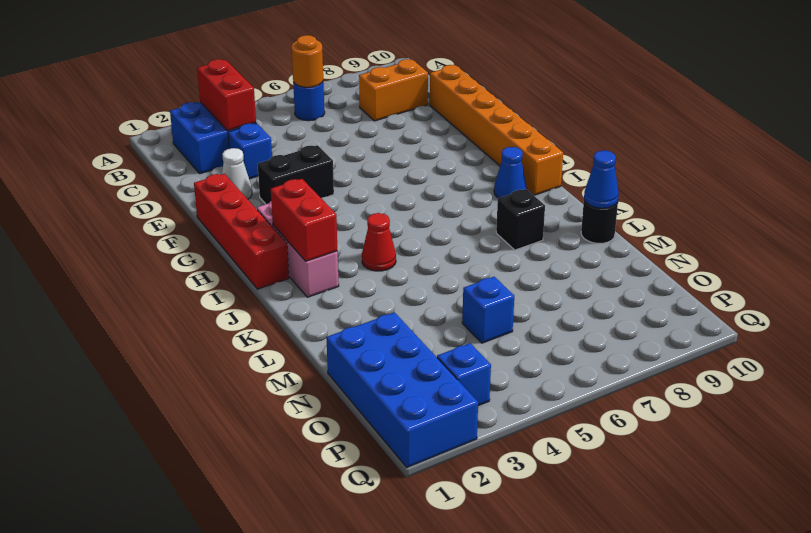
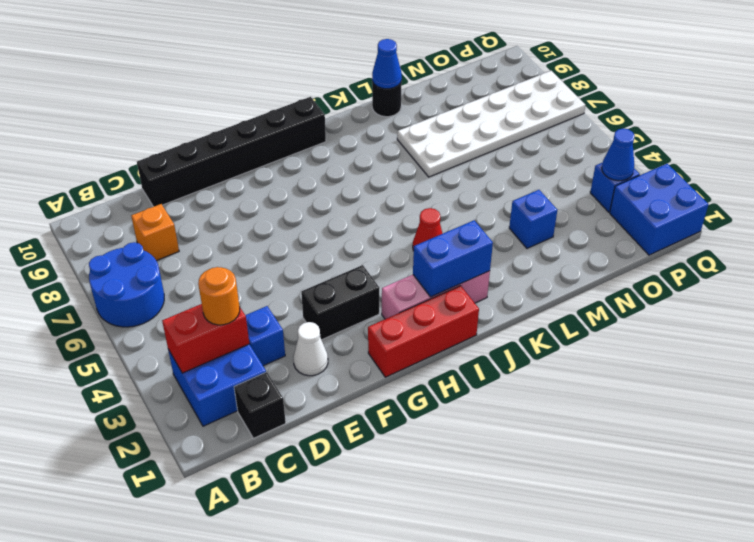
blue round brick B6 level 1 -> blue round brick A6:B7 level 1
orange round brick B6 level 2 -> orange round brick C3 level 3
orange brick C8:C9 level 1 -> orange brick C8 level 1
orange brick D10:I10 level 1 -> black brick D10:I10 level 1
red brick F1:I1 level 1 -> red brick G1:I1 level 1
black brick F3:F4 level 1 -> black brick F3:G3 level 1
red brick I2:J2 level 2 -> blue brick I2:J2 level 2
blue cone I9 level 1 -> blue cone P3 level 2
black brick K8 level 1 -> black brick C1 level 1
none -> white plate L7:Q8 level 1
blue brick N1:Q2 level 1 -> blue brick P1:Q2 level 1
blue brick N5 level 1 -> blue brick M3 level 1

